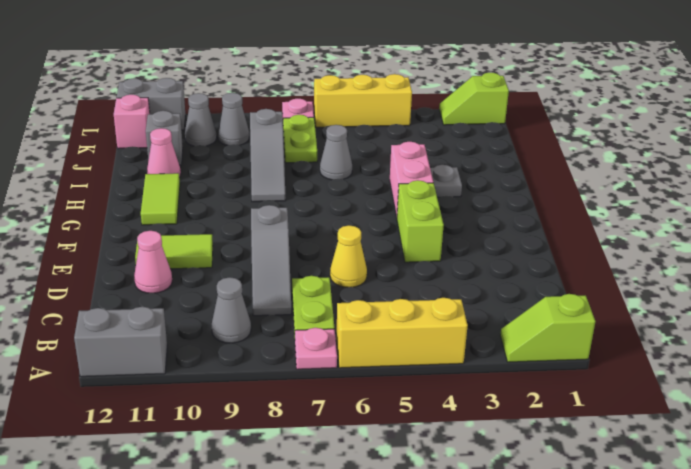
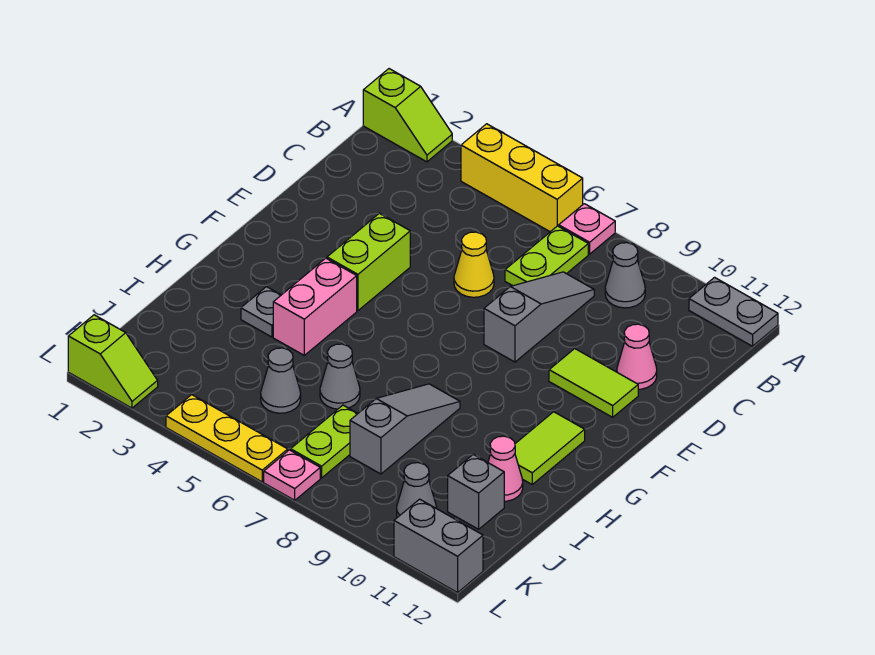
grey brick A11:A12 level 1 -> grey plate A11:A12 level 1
grey cone K9 level 1 -> grey cone J5 level 1
pink brick K12 level 1 -> none
yellow brick L4:L6 level 1 -> yellow plate L4:L6 level 1

